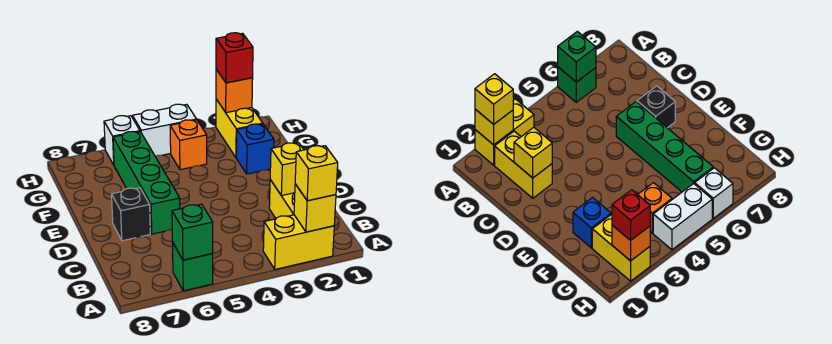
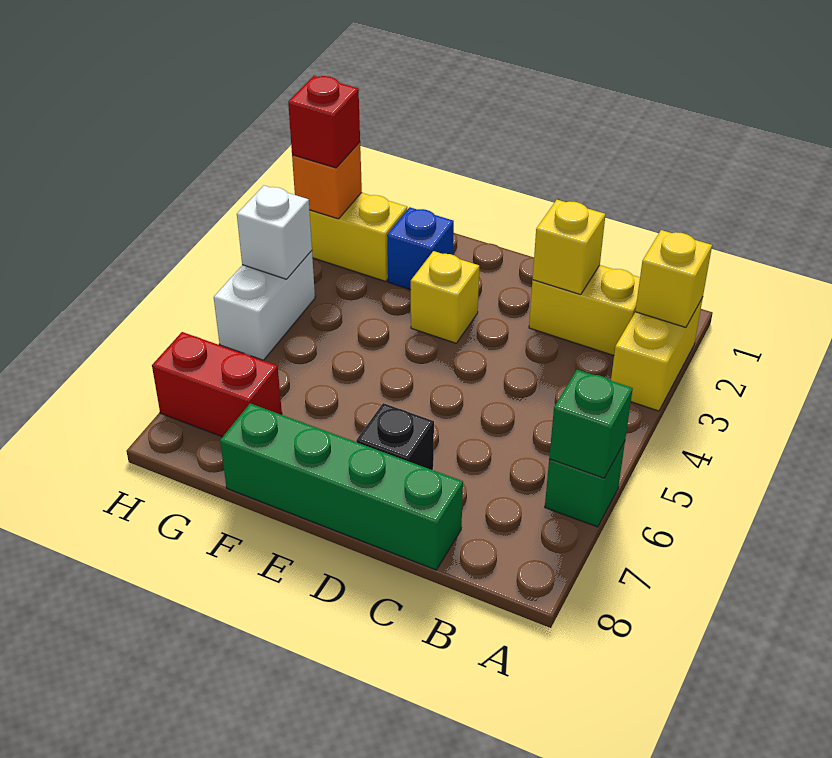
yellow brick A2 level 3 -> yellow brick E3 level 1
green brick D6:G6 level 1 -> green brick C8:F8 level 1
orange brick G4 level 1 -> none
none -> red brick G7:H7 level 1
white brick H6 level 1 -> white brick H4 level 2

